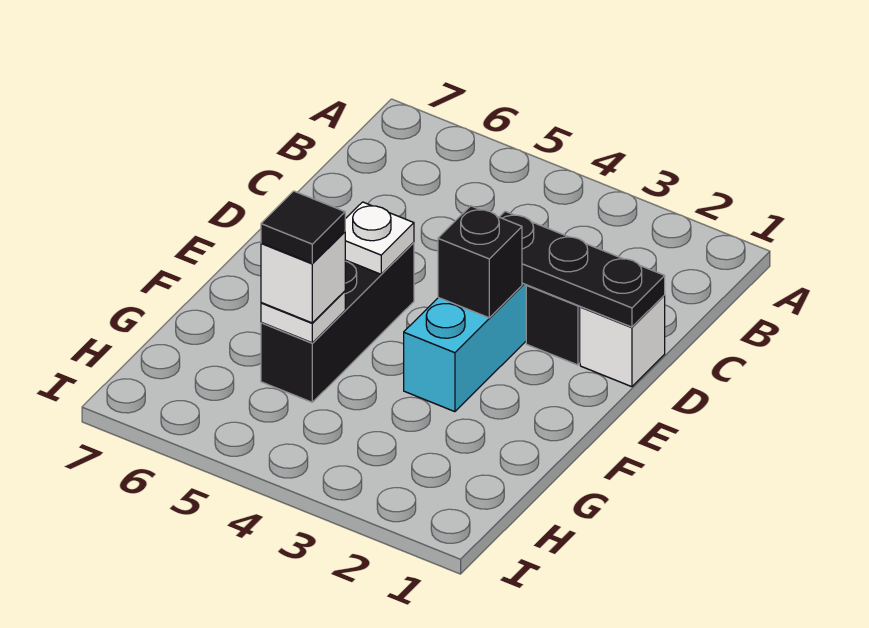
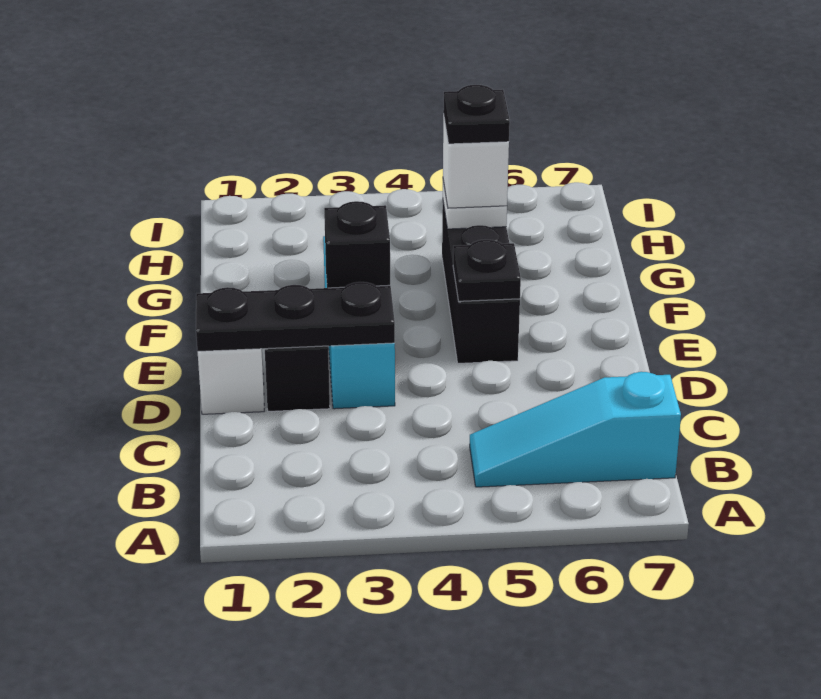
none -> cyan slope B5:B7 level 1 top 7
white plate E5 level 2 -> black plate E5 level 2
black tile G5 level 4 -> black plate G5 level 4

